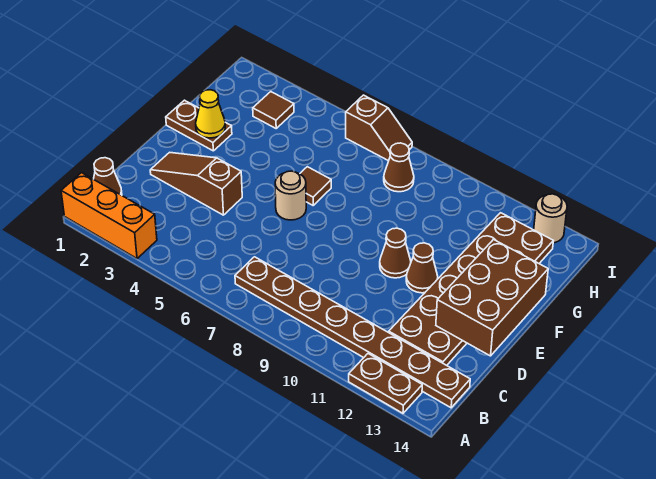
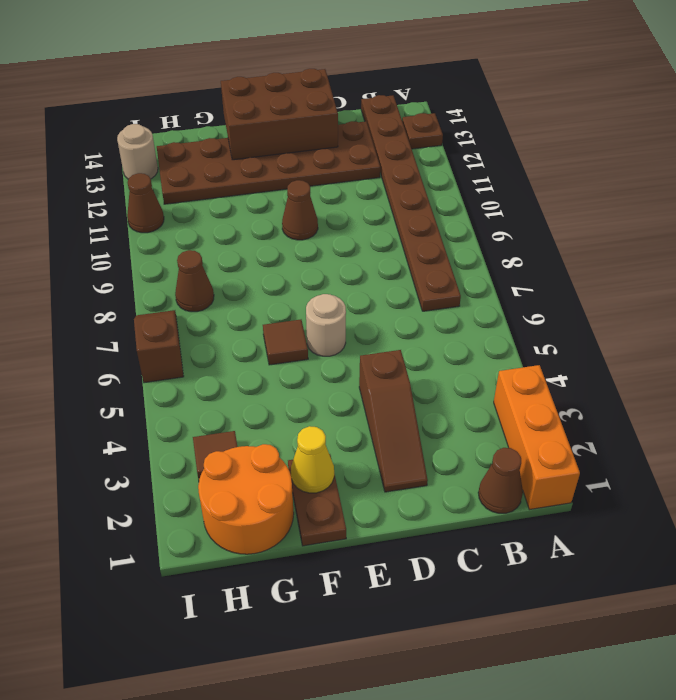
brown plate A12:A13 level 1 -> brown plate A13 level 1
brown cone E11 level 1 -> brown cone I11 level 1
none -> orange round brick G1:H2 level 1

